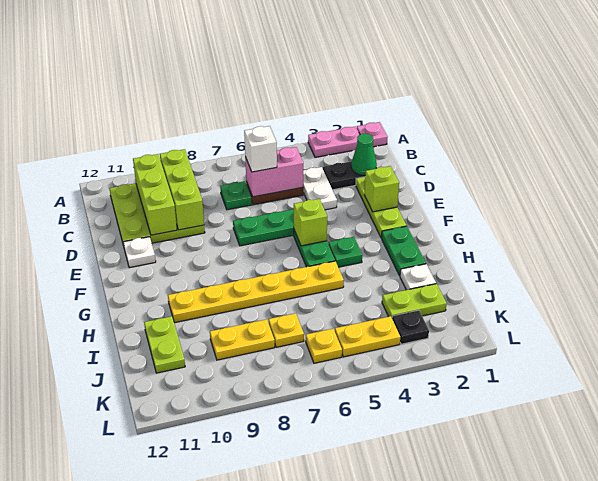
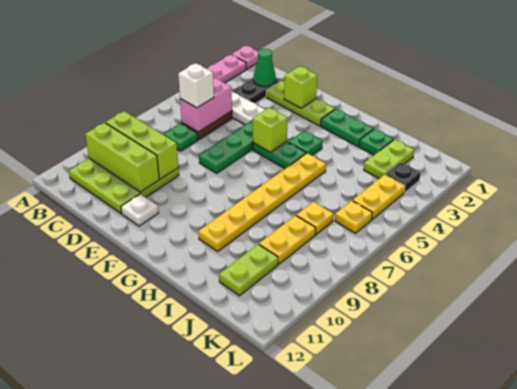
white plate I2 level 1 -> green plate I2 level 1
lime plate I11:J11 level 1 -> lime plate J10:J11 level 1

